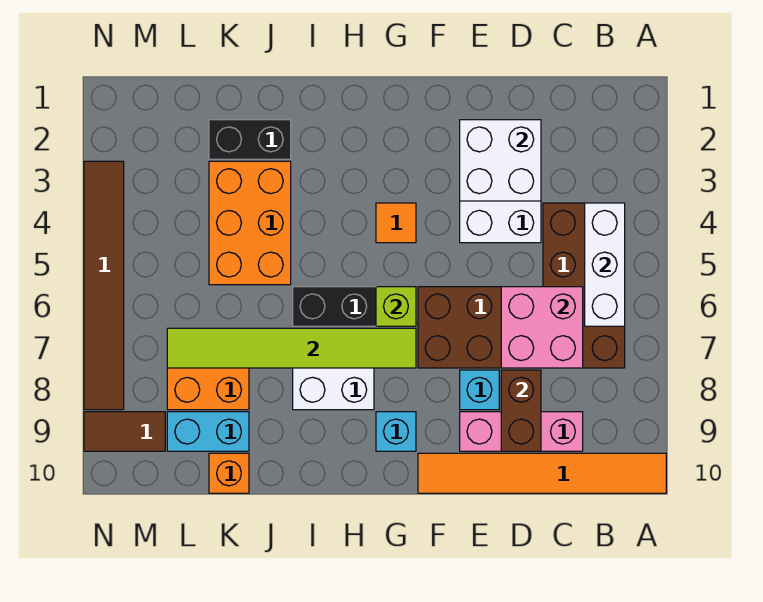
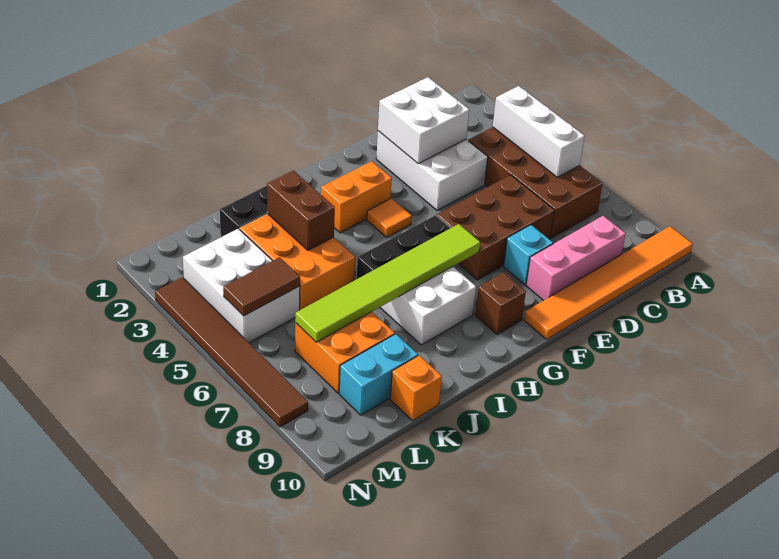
pink brick C6:D7 level 2 -> none
brown brick D8:D9 level 2 -> brown brick J3:J4 level 2
none -> orange brick G3:H3 level 1
lime brick G6 level 2 -> none
cyan brick G9 level 1 -> brown brick G9 level 1
none -> white brick L3:M5 level 1
brown tile M9:N9 level 1 -> brown tile L5:M5 level 2

